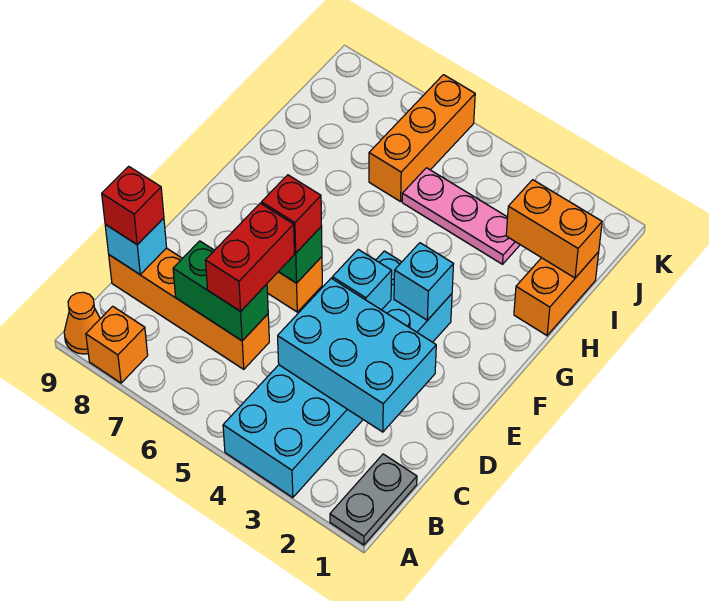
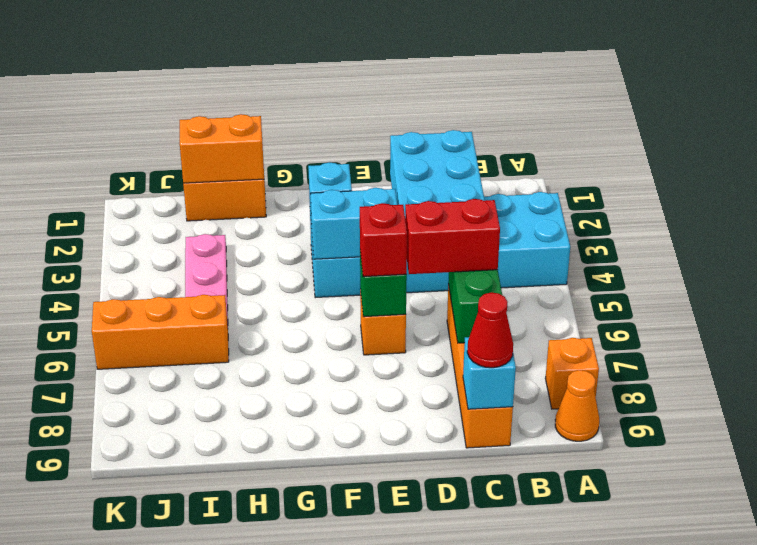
grey plate A1:B1 level 1 -> none
red brick C9 level 3 -> red cone C9 level 3
cyan brick E4 level 2 -> cyan brick E4:F4 level 2
orange brick I1:I2 level 2 -> orange brick H1:I1 level 2

